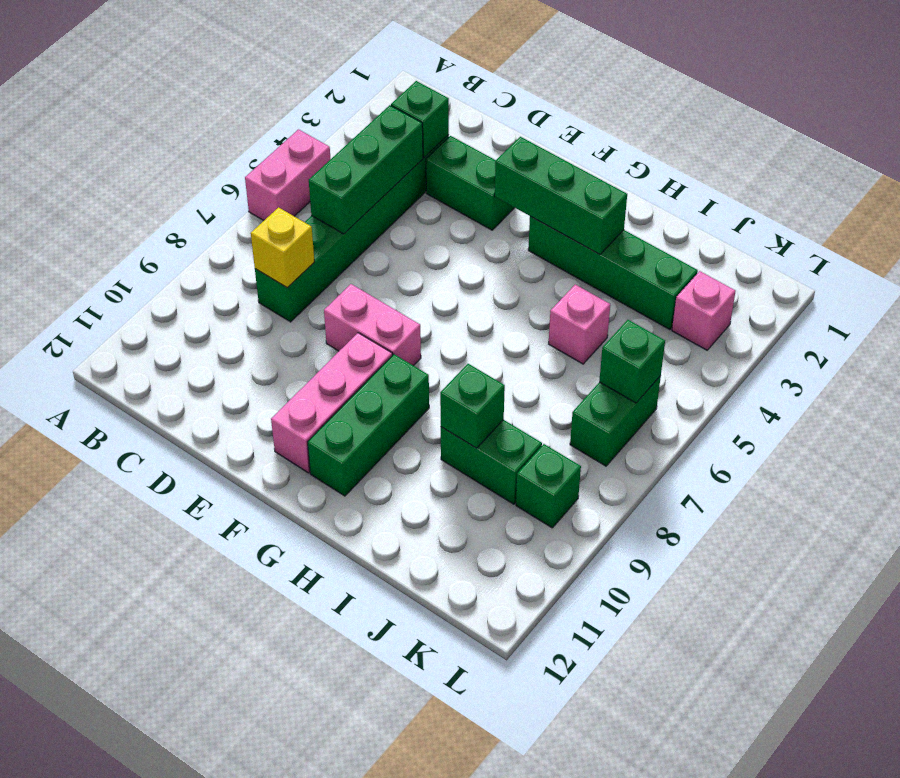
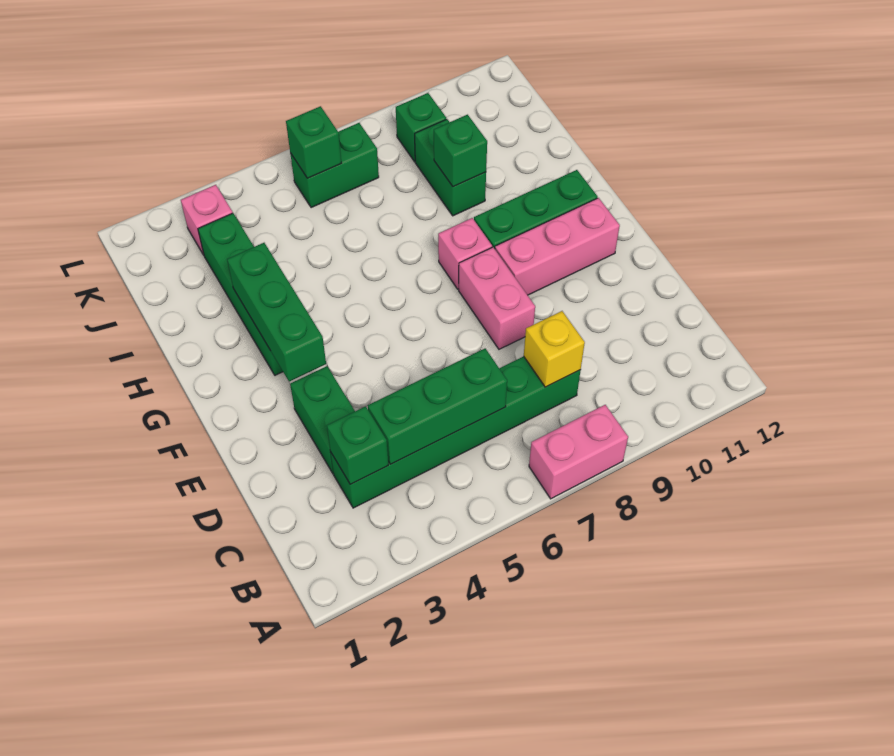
pink brick A5:A6 level 1 -> pink brick A7:A8 level 1
pink brick I5 level 1 -> pink brick G8 level 1

